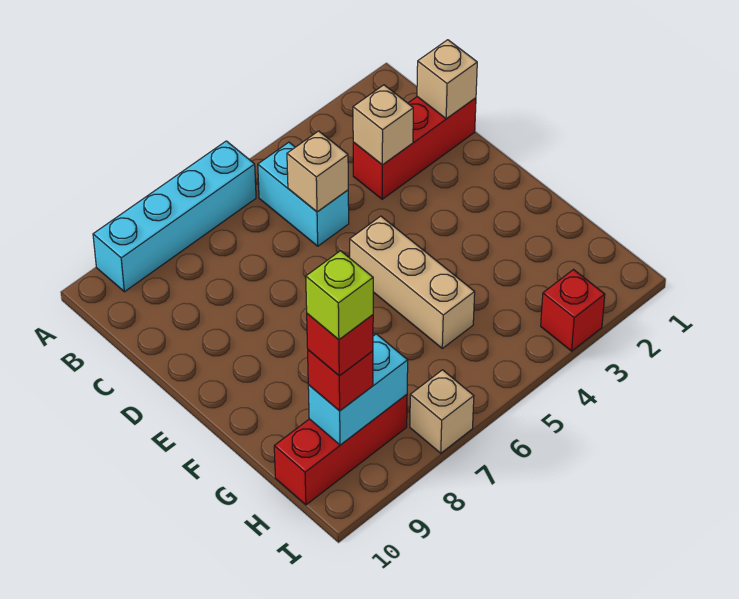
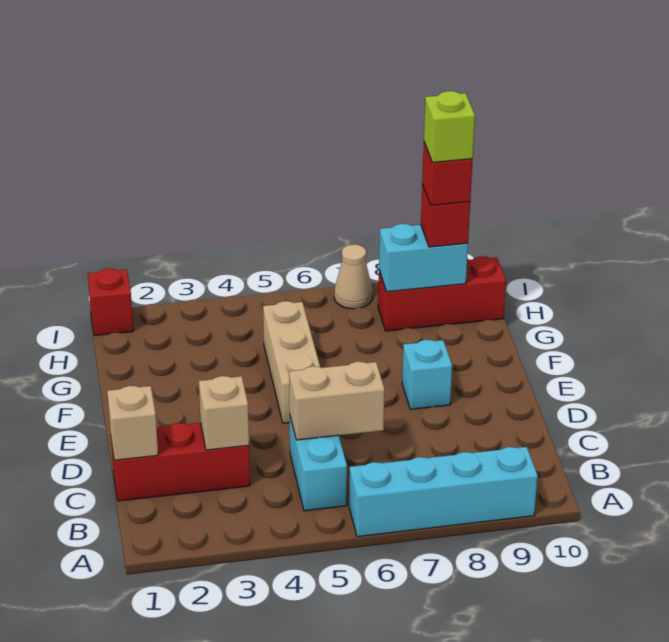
tan brick C5 level 2 -> tan brick C5:C6 level 2
none -> cyan brick E8 level 1
red brick I3 level 1 -> red brick I1 level 1
tan brick I7 level 1 -> tan cone I7 level 1

